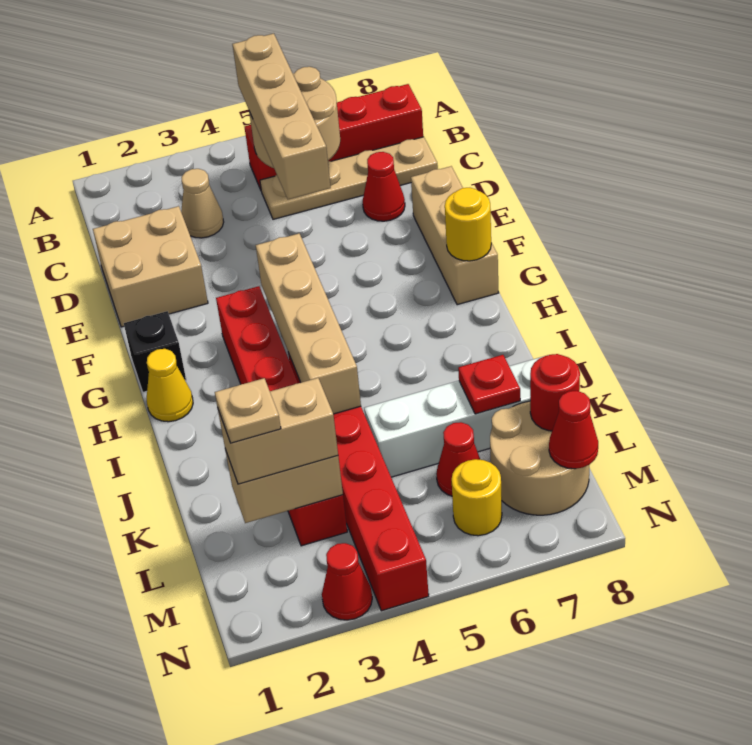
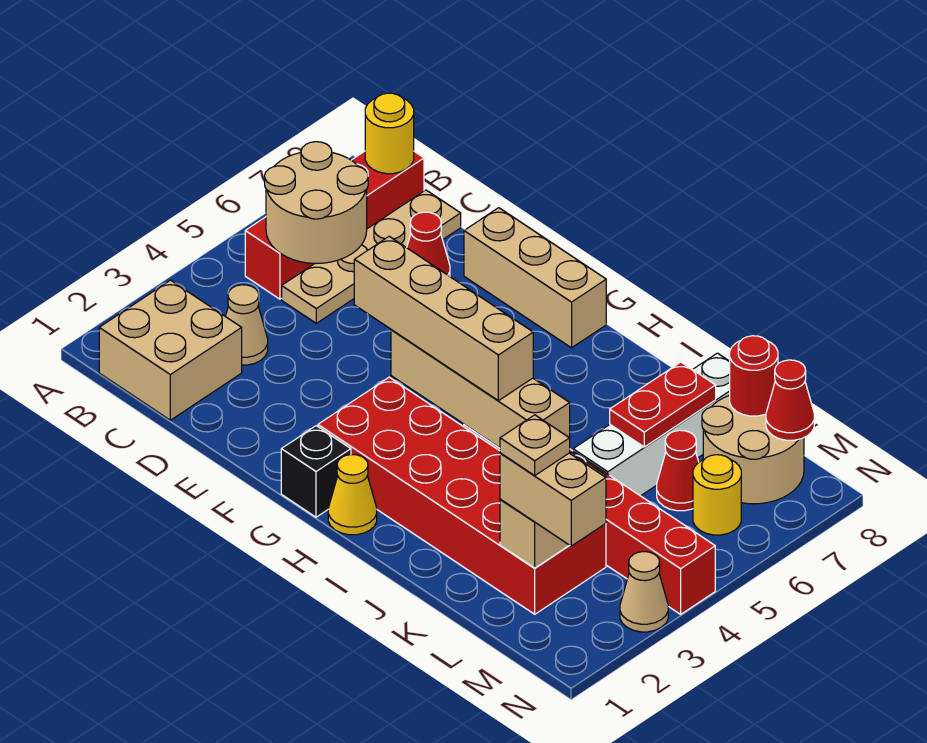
tan brick B5:E5 level 3 -> tan brick F4:I4 level 3
tan brick D1:E2 level 1 -> tan brick B1:C2 level 1
red brick G3:L3 level 1 -> red brick G2:L3 level 1
yellow round brick G8 level 2 -> yellow round brick B8 level 2
red plate K7 level 2 -> red plate K6:K7 level 2
tan brick L2:L3 level 3 -> tan brick L2:M2 level 3
red cone N3 level 1 -> tan cone N3 level 1

